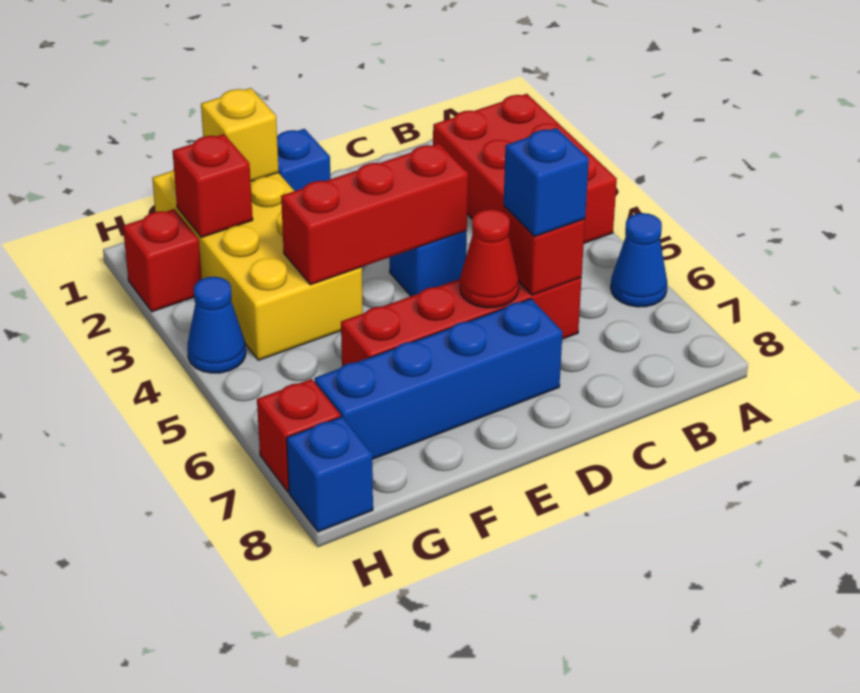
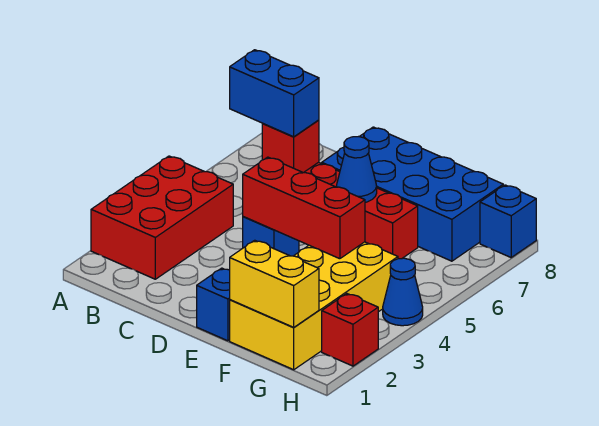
blue cone A6 level 1 -> blue cone E6 level 2
blue brick C6 level 3 -> blue brick B6:C6 level 3
red cone D6 level 2 -> none
blue brick D7:G7 level 1 -> blue brick D7:G8 level 1
yellow brick F1 level 2 -> yellow brick F1:G1 level 2
red brick G2 level 2 -> none
red brick H7 level 1 -> none

